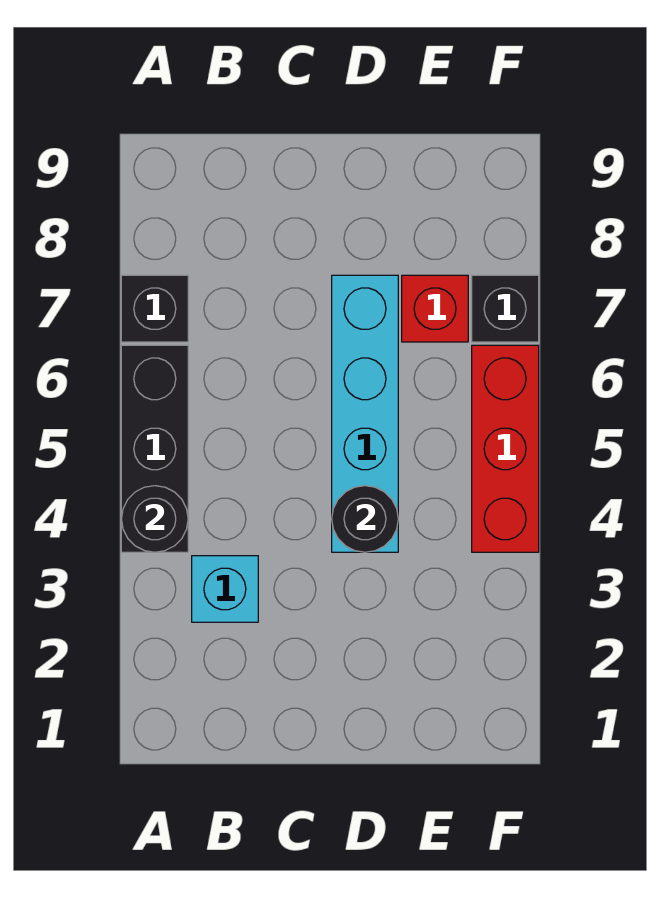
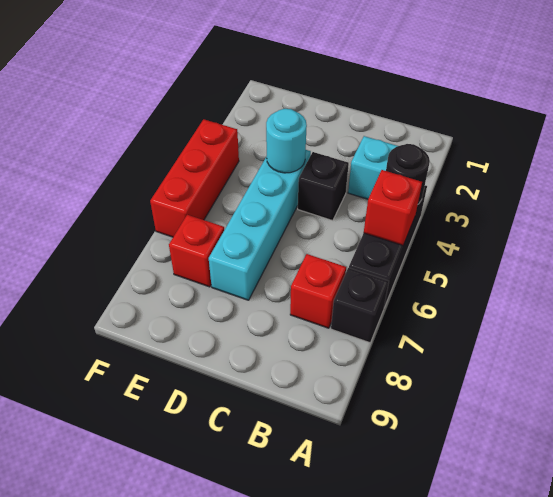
none -> red brick A5 level 2
none -> red brick B7 level 1
black round brick D4 level 2 -> cyan round brick D4 level 2
black brick F7 level 1 -> black brick C4 level 1

